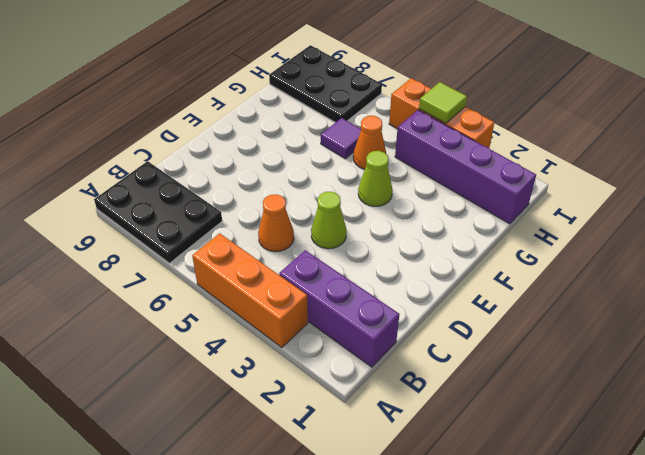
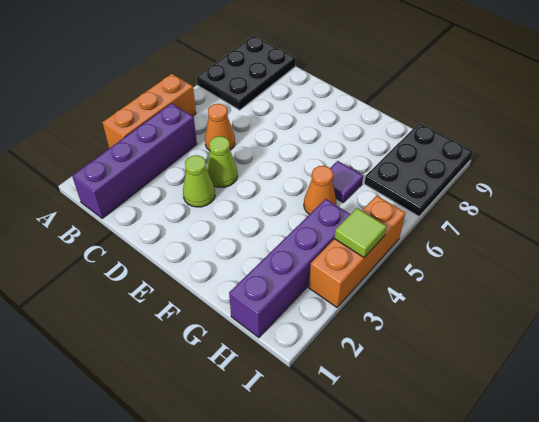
purple brick B1:B3 level 1 -> purple brick B1:B4 level 1
lime cone F4 level 1 -> lime cone D3 level 1

